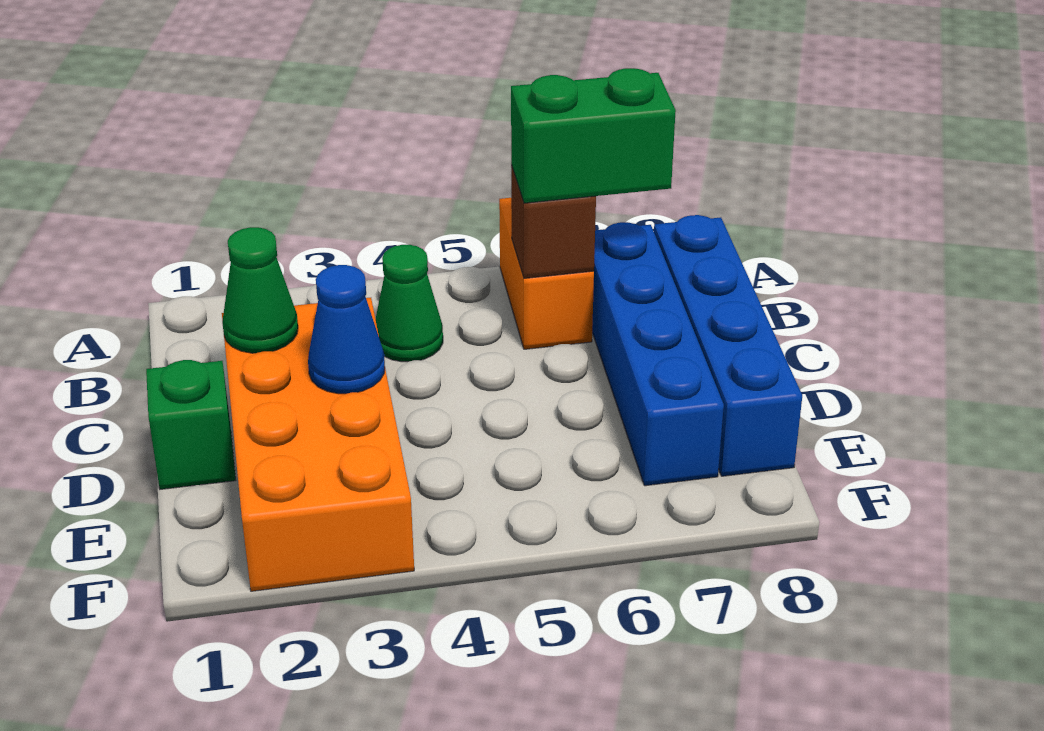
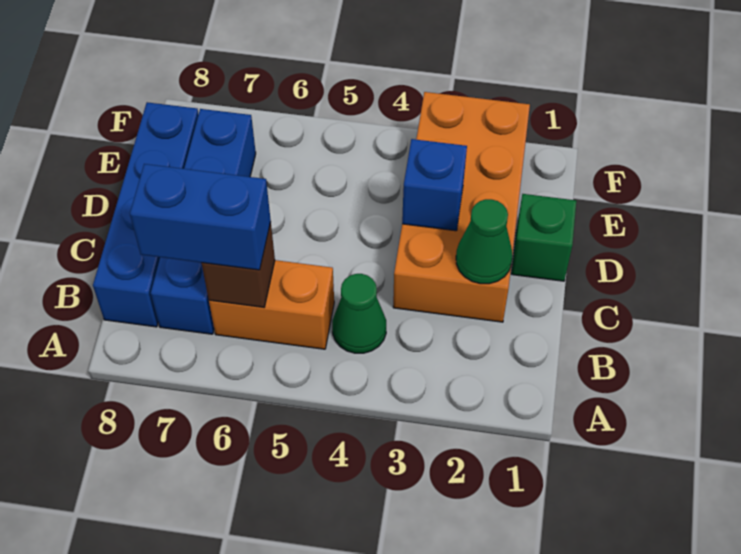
orange brick A6:B6 level 1 -> orange brick B5:B6 level 1
green brick B6:B7 level 3 -> blue brick B6:B7 level 3
blue cone D3 level 2 -> blue brick D3 level 2

